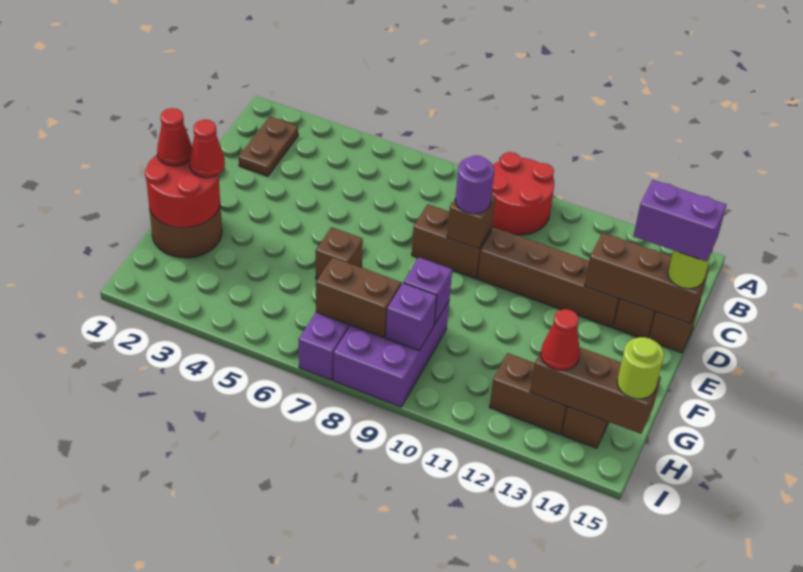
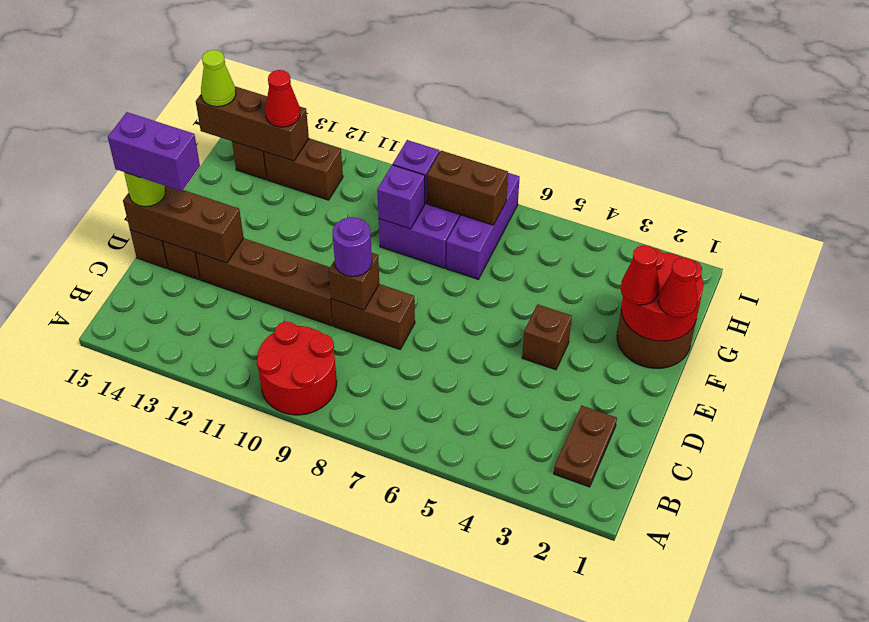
brown brick F6 level 1 -> brown brick E4 level 1
lime round brick H15 level 3 -> lime cone H15 level 3

